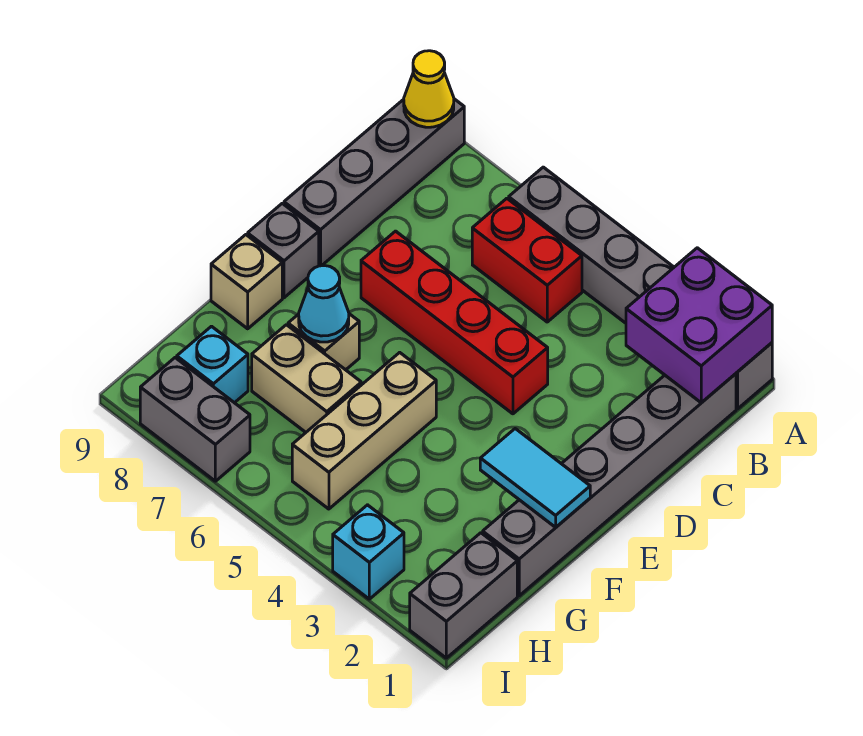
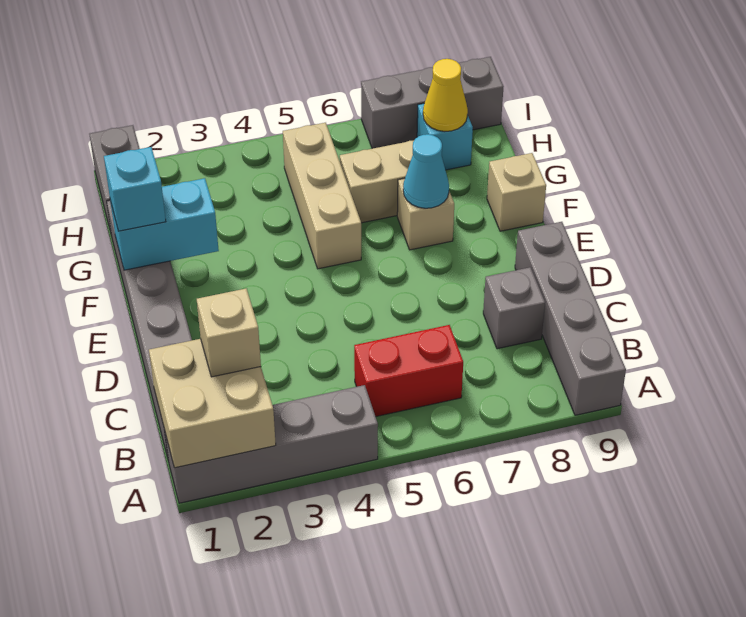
grey brick A1:A6 level 1 -> grey brick A1:A4 level 1
purple brick A1:B2 level 2 -> tan brick A1:B2 level 2
yellow cone A9 level 2 -> yellow cone H8 level 2
none -> tan brick B2 level 3
red brick D4:D7 level 1 -> none
grey brick E9 level 1 -> grey brick C8 level 1
cyan tile F1:F2 level 2 -> cyan brick F1:F2 level 2
cyan brick I3 level 1 -> cyan brick F1 level 3
grey brick I7:I8 level 1 -> grey brick I7:I9 level 1

